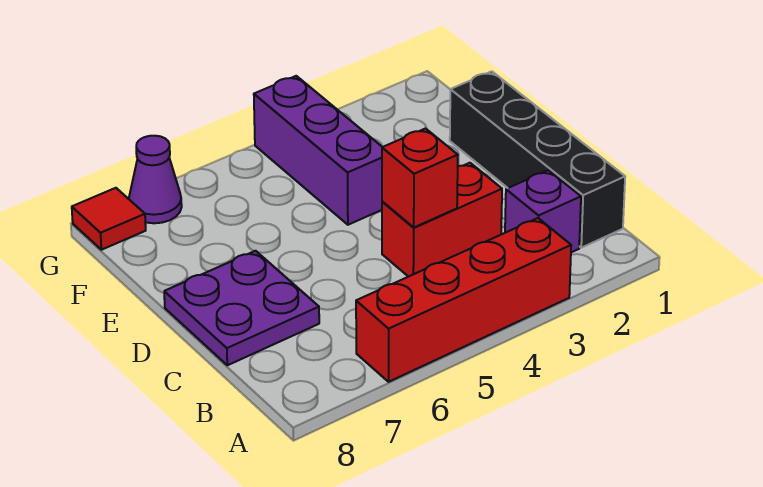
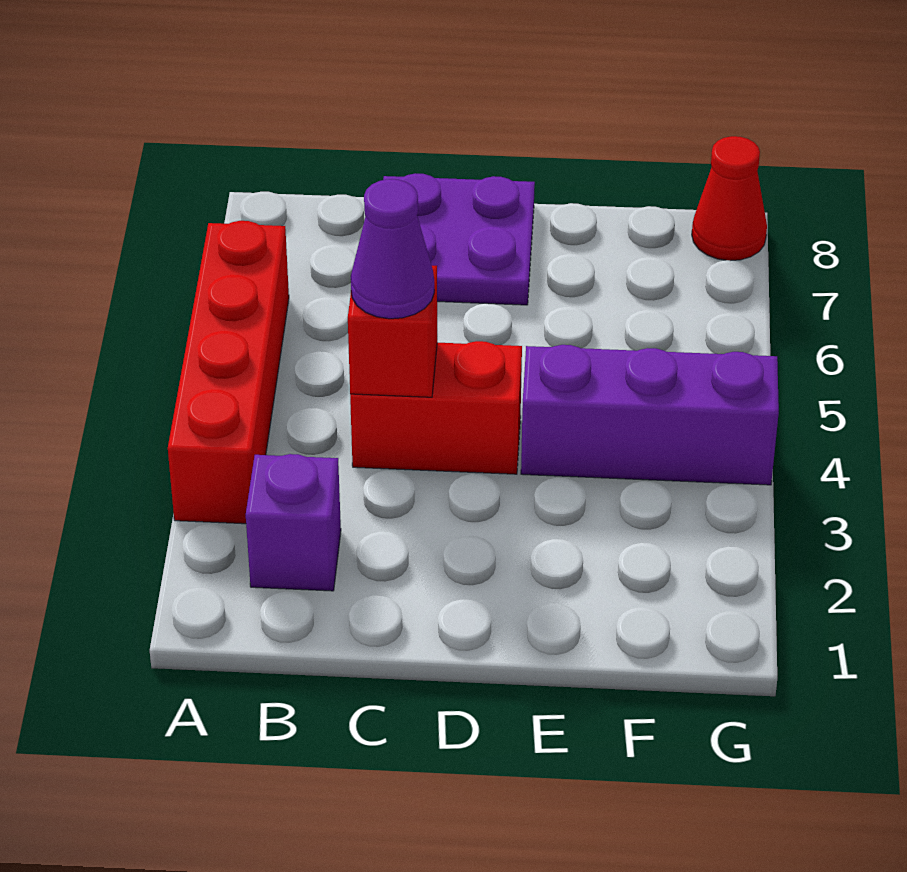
black brick B1:E1 level 1 -> none
red brick C3:C4 level 1 -> red brick C4:D4 level 1
purple cone G7 level 1 -> purple cone C4 level 3
red tile G8 level 1 -> red cone G8 level 1

